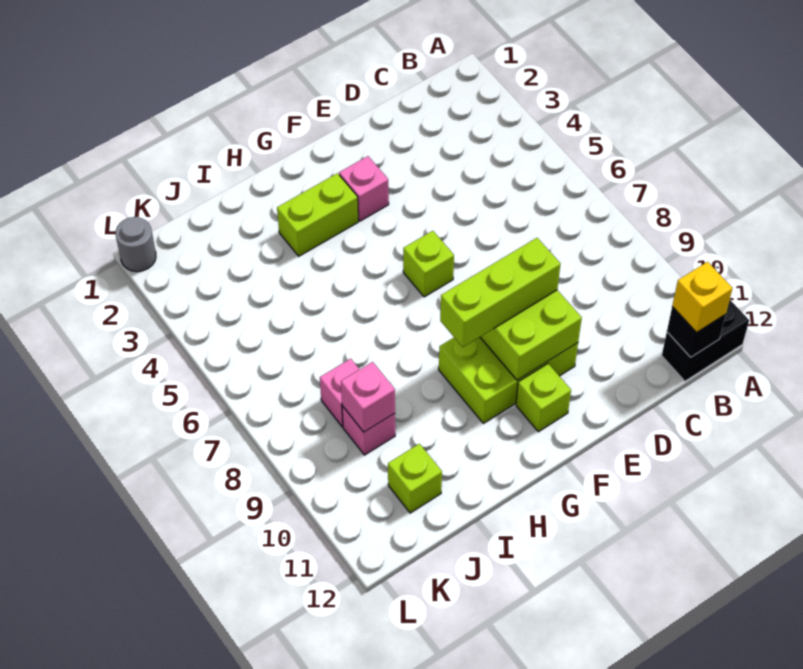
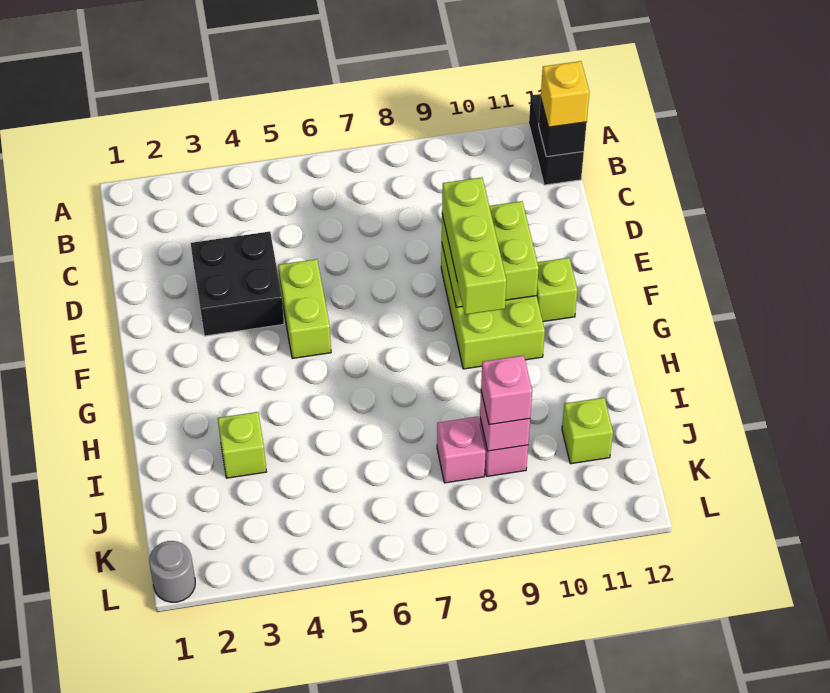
none -> black brick D3:E4 level 1
pink brick F3 level 1 -> pink brick J9 level 3
lime brick F6 level 1 -> lime brick I3 level 1
lime brick G3:H3 level 1 -> lime brick E5:F5 level 1

